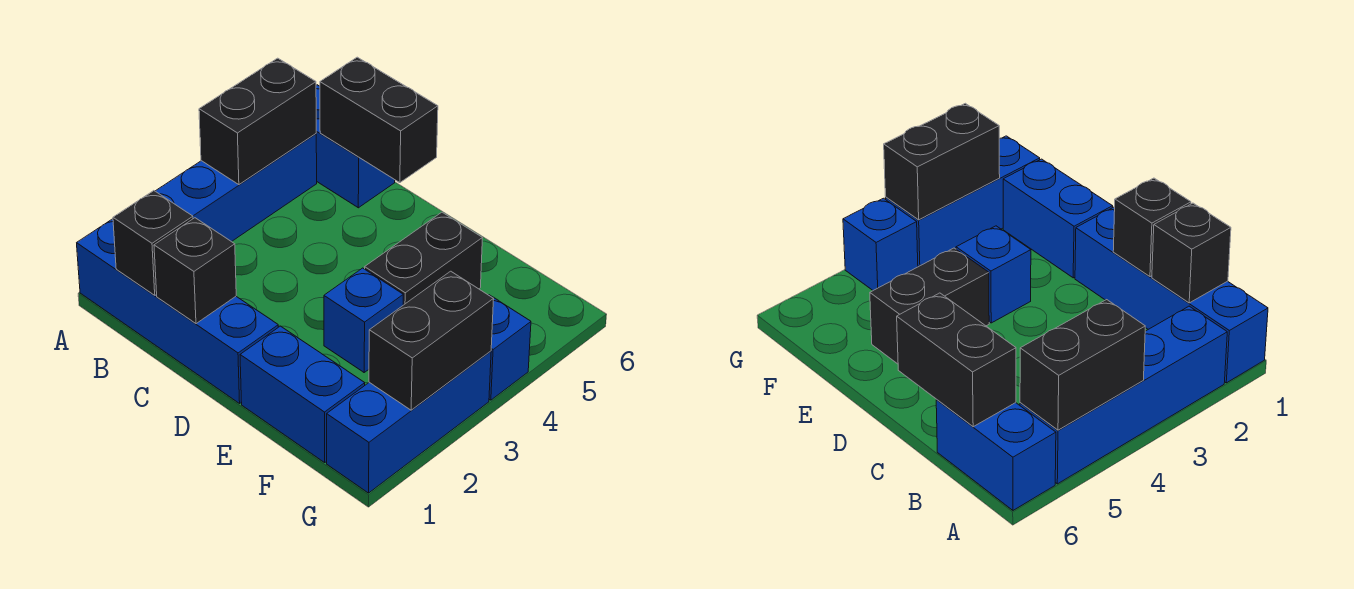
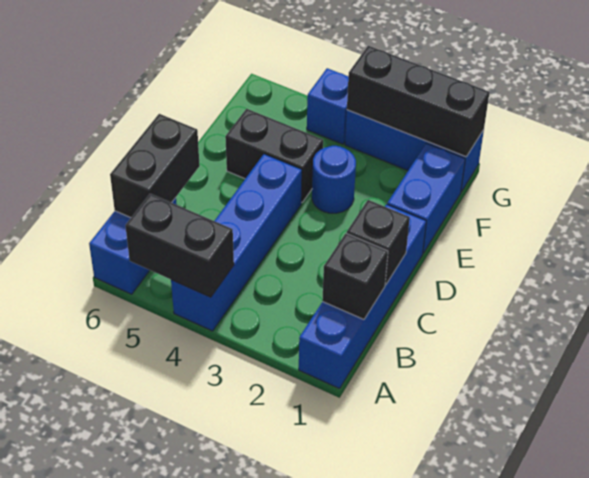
blue brick A2:A5 level 1 -> blue brick A4:D4 level 1
blue brick E3 level 1 -> blue round brick E3 level 1
black brick G2:G3 level 2 -> black brick G1:G3 level 2

